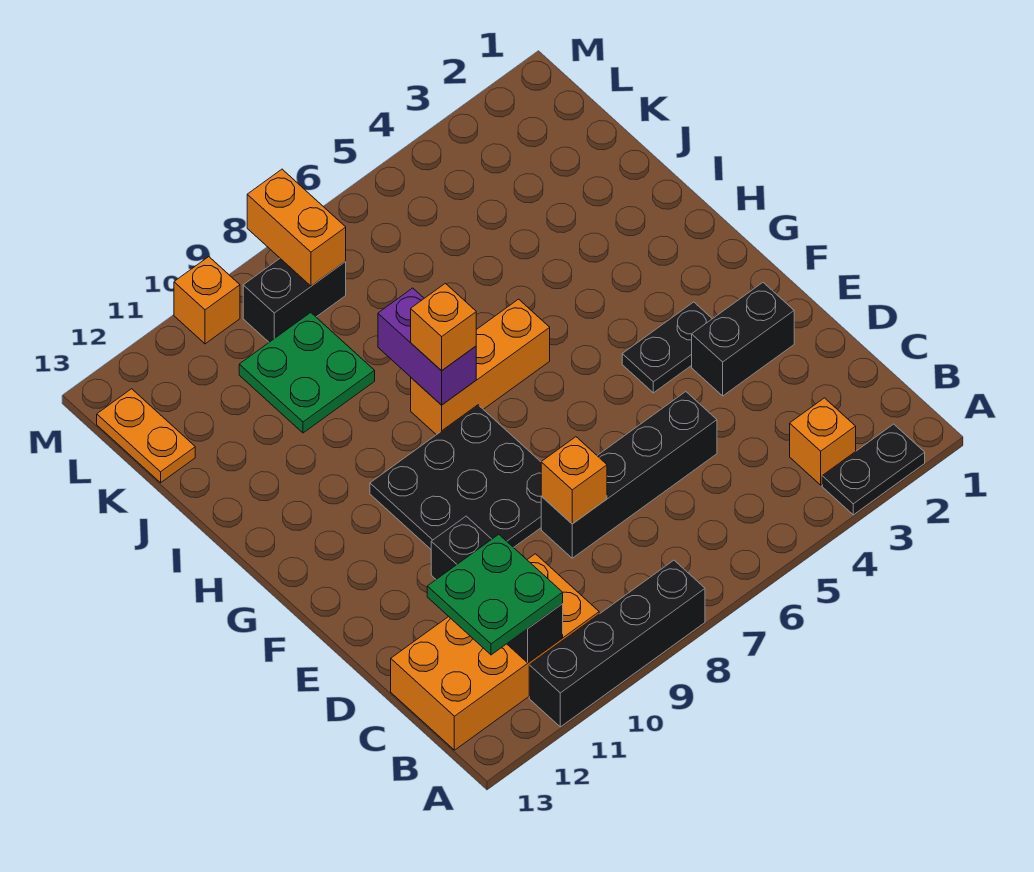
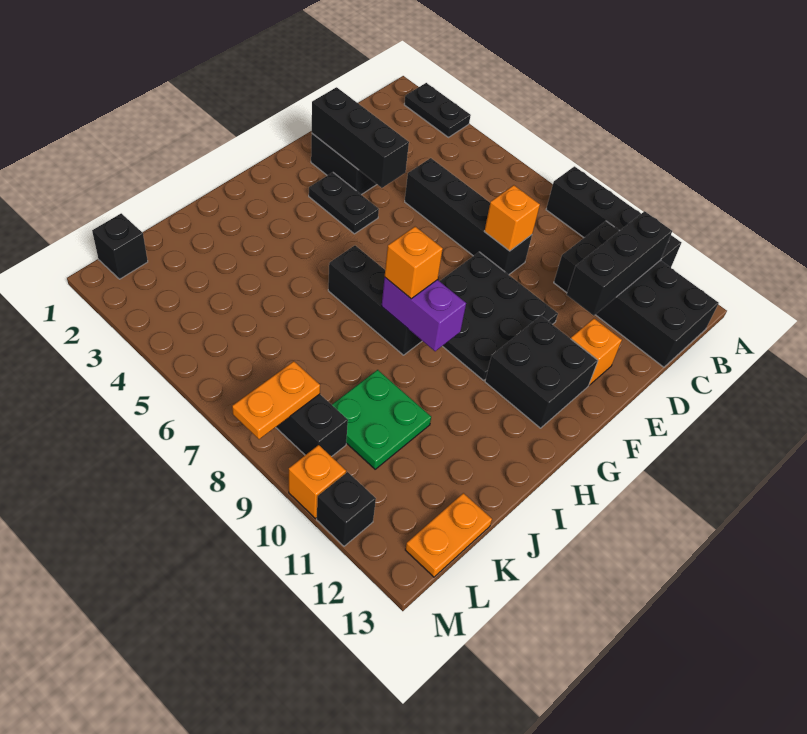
orange brick B3 level 1 -> orange brick E12 level 1
orange brick B10:C13 level 1 -> black brick B10:C13 level 1
green plate B11:C12 level 3 -> none
none -> black brick E2:E4 level 2
none -> black brick F11:G12 level 1
orange brick H6:H8 level 1 -> black brick H6:H8 level 1
purple brick H8:I8 level 2 -> purple brick H8:H9 level 2
none -> black brick L1 level 1
orange brick L8:M8 level 2 -> orange plate L8:M8 level 2
none -> black brick M11 level 1

